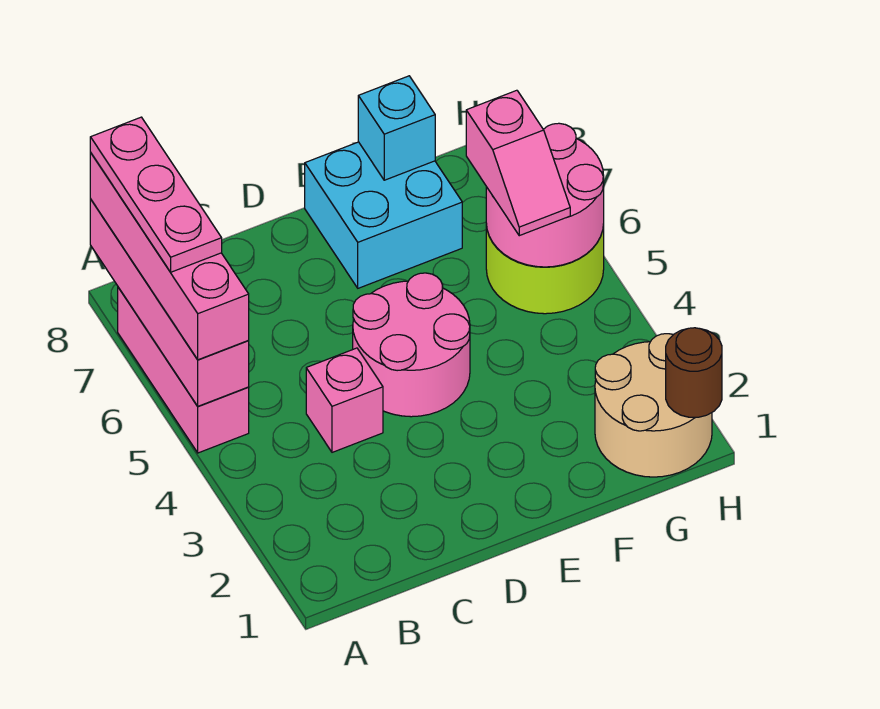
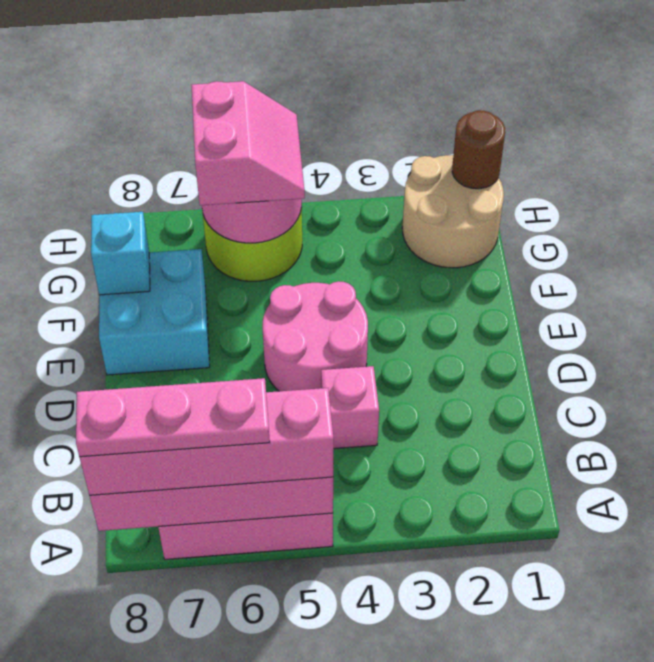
pink slope G5:G6 level 3 top 6 -> pink slope G5:H6 level 3 top 6

